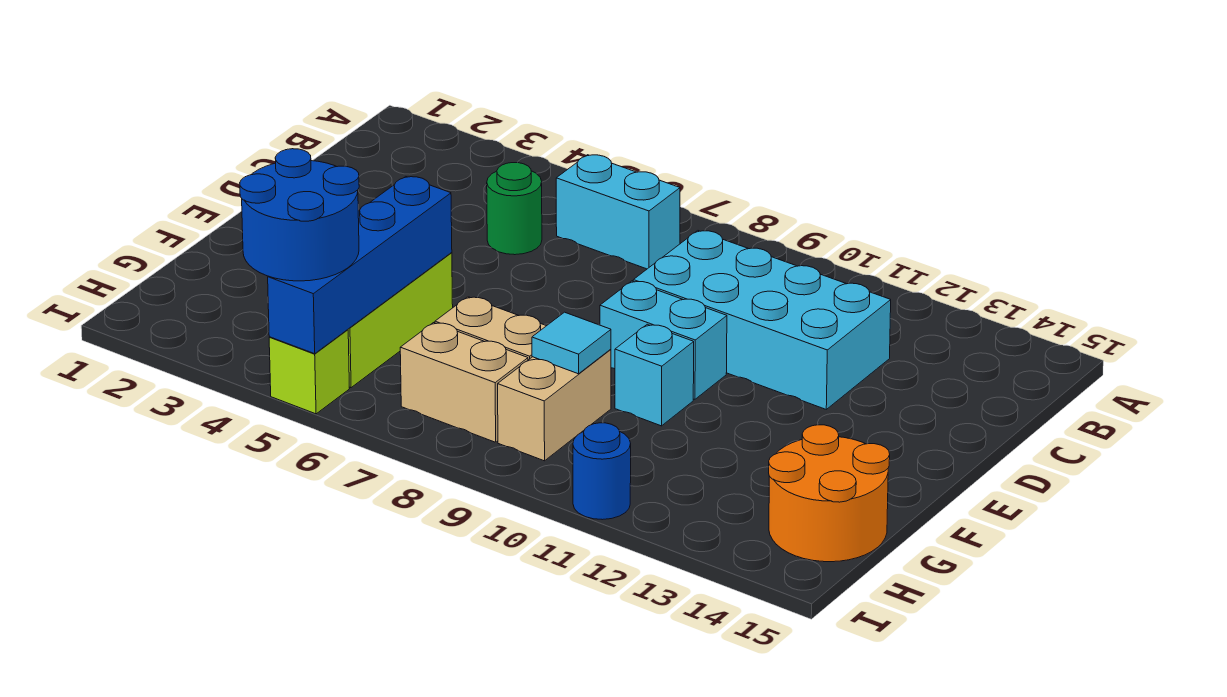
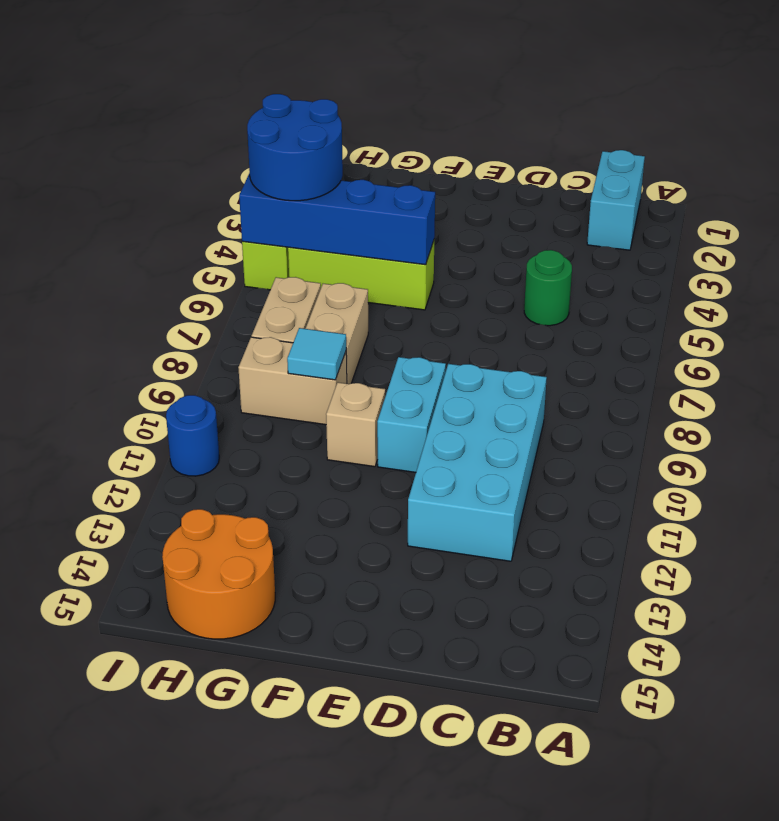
cyan brick B6:B7 level 1 -> cyan brick B1:B2 level 1
cyan brick F10 level 1 -> tan brick F10 level 1

